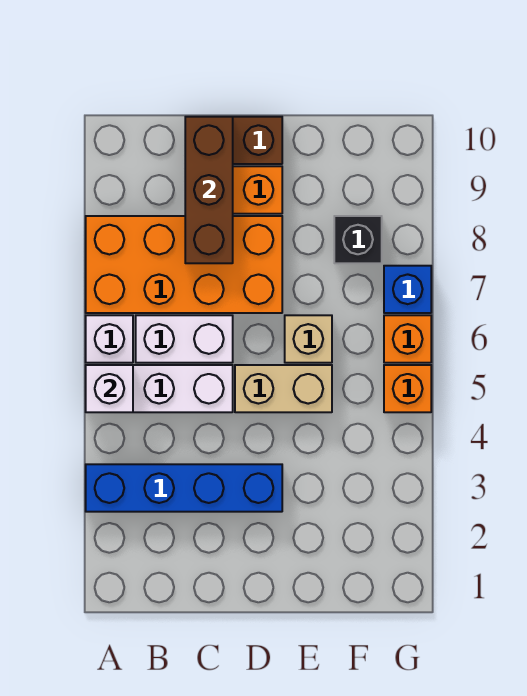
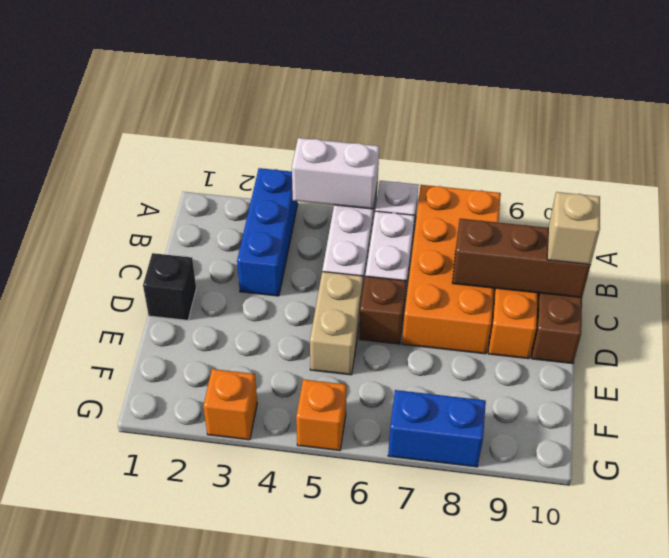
blue brick A3:D3 level 1 -> blue brick A3:C3 level 1
white brick A5 level 2 -> white brick A4:A5 level 2
none -> brown brick D6 level 1
tan brick E6 level 1 -> tan brick C10 level 3
black brick F8 level 1 -> black brick D1 level 1
orange brick G6 level 1 -> orange brick G3 level 1
blue brick G7 level 1 -> blue brick G7:G8 level 1

